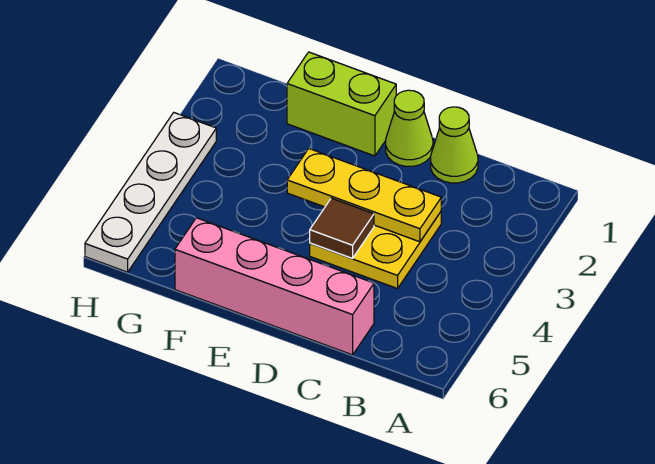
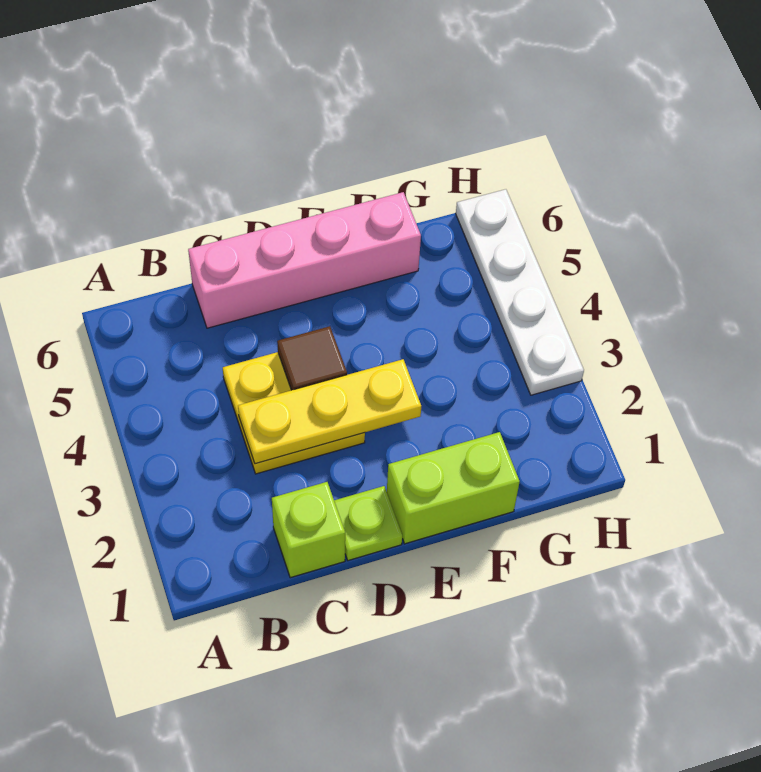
lime cone C1 level 1 -> lime brick C1 level 1
lime cone D1 level 1 -> lime plate D1 level 1

